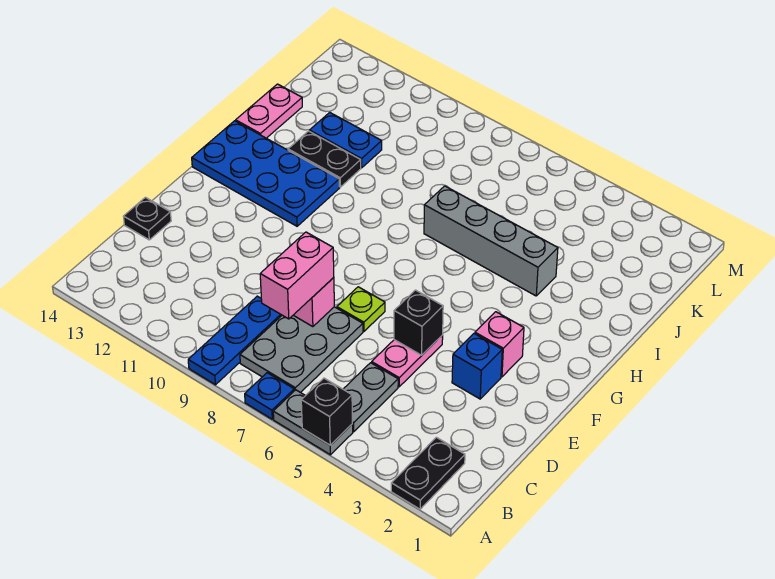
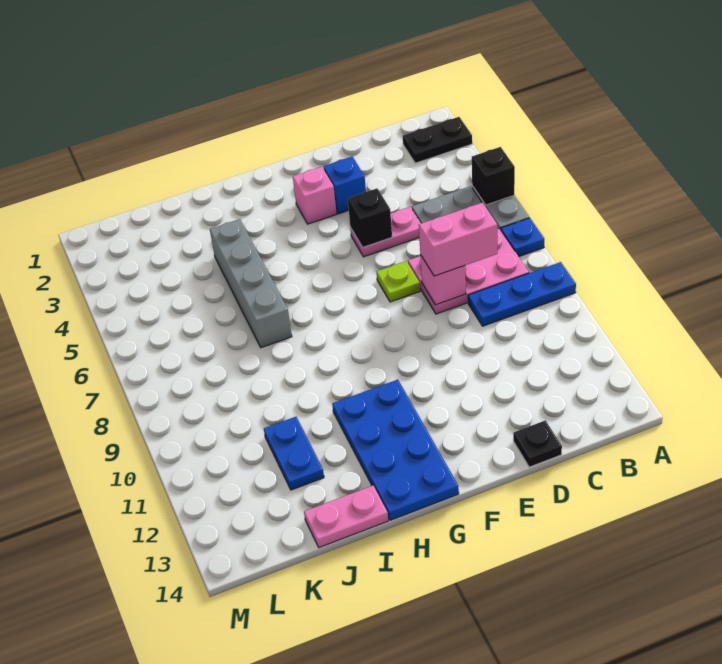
grey plate B7:D8 level 1 -> pink plate B7:D8 level 1
black plate I11:I12 level 1 -> none

